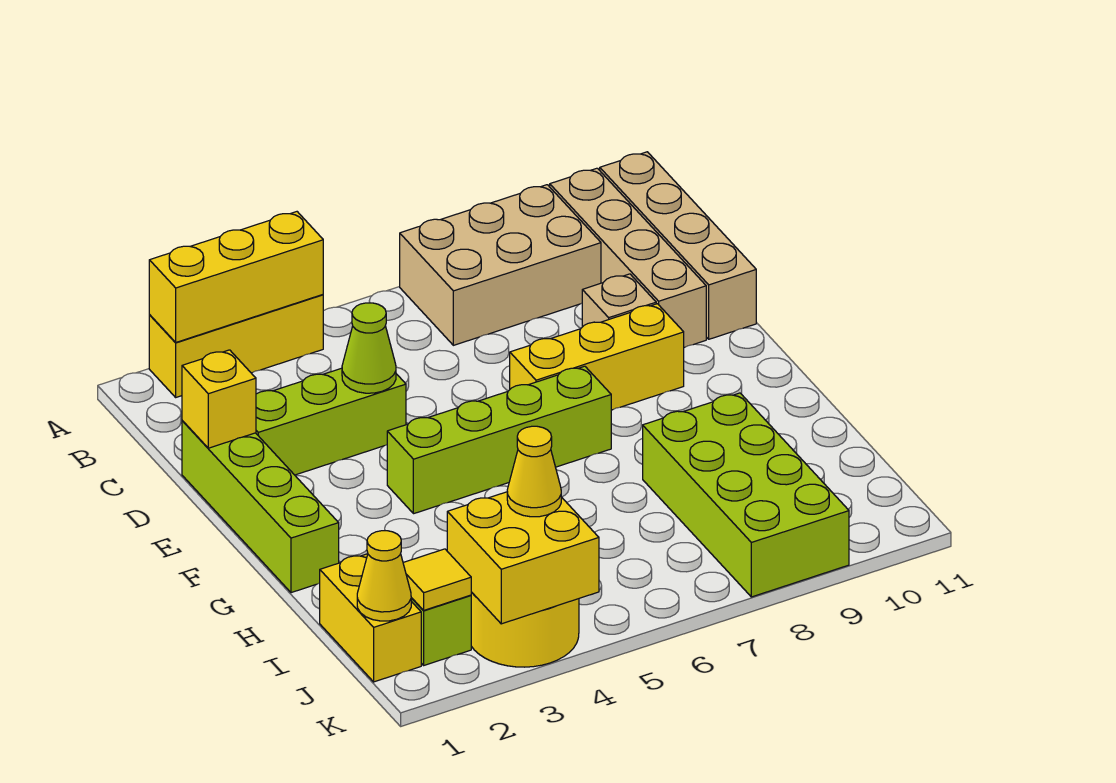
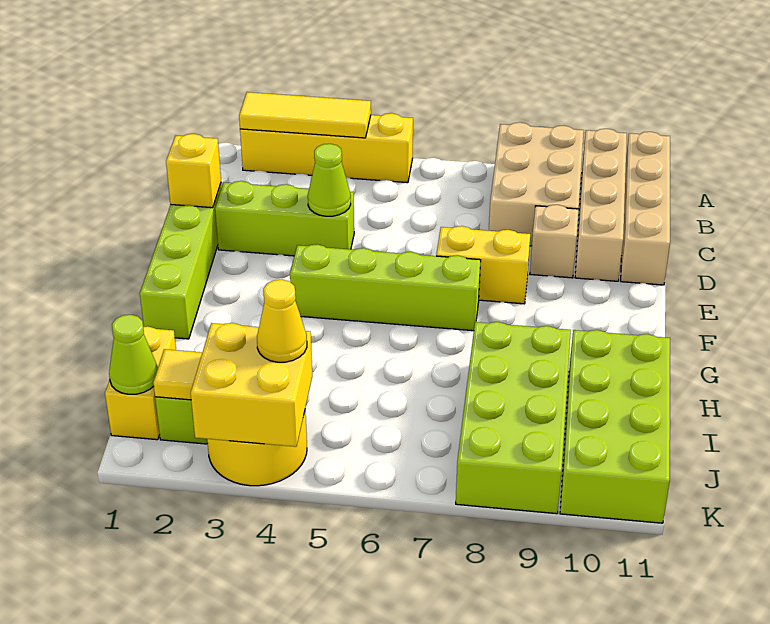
yellow brick A2:A4 level 1 -> yellow brick A2:A5 level 1
yellow brick A2:A4 level 2 -> yellow tile A2:A4 level 2
tan brick A7:B9 level 1 -> tan brick A8:C9 level 1
yellow brick E7:E9 level 1 -> yellow brick E7:E8 level 1
none -> lime brick H10:K11 level 1
yellow cone J1 level 2 -> lime cone J1 level 2

